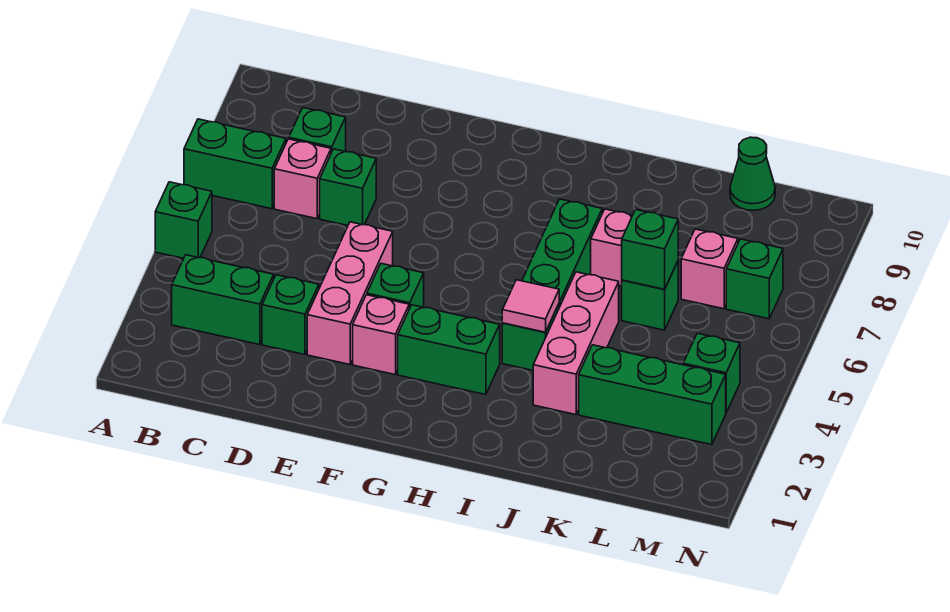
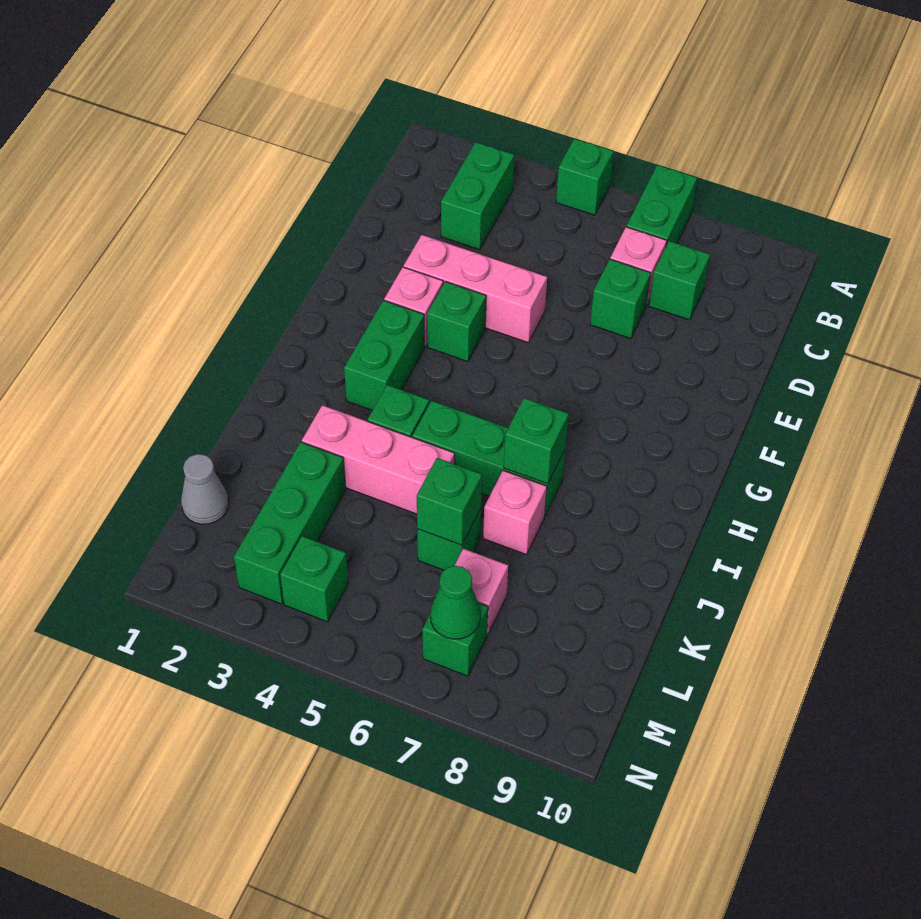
green brick D3 level 1 -> green brick I7 level 2
pink tile I4 level 2 -> none
none -> grey cone L1 level 1
green cone L10 level 1 -> green cone M7 level 2

